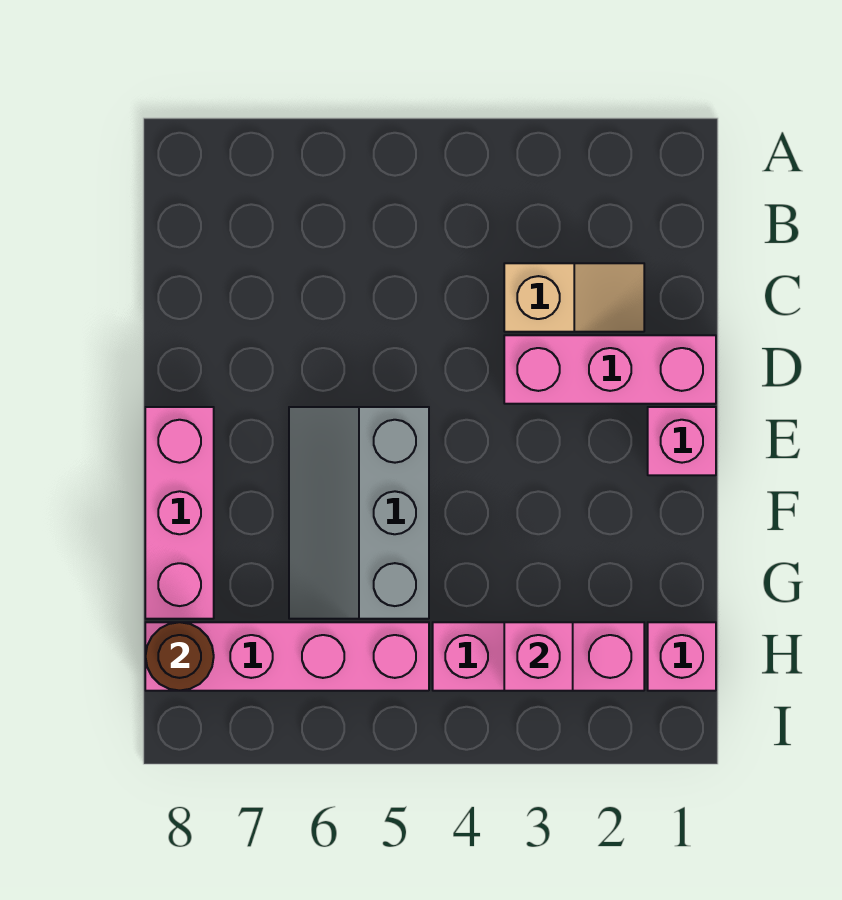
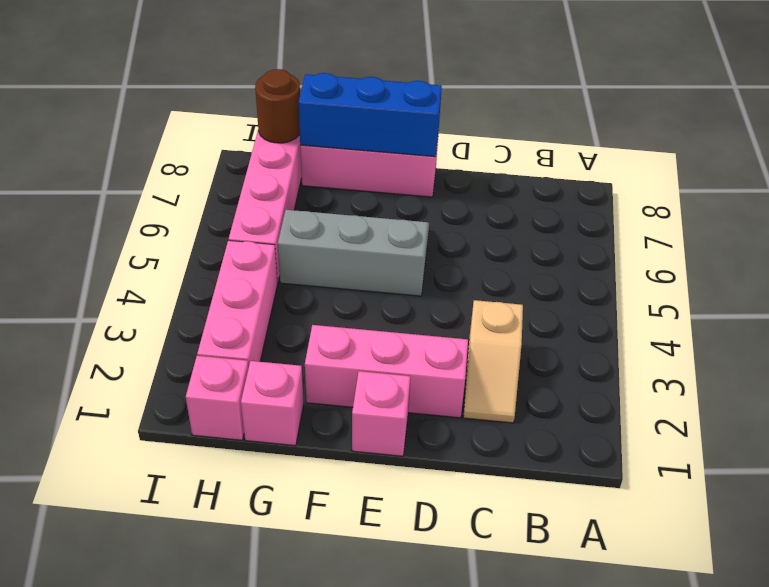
pink brick D1:D3 level 1 -> pink brick D2:F2 level 1
none -> blue brick E8:G8 level 2
pink brick H3 level 2 -> pink brick G1 level 1

